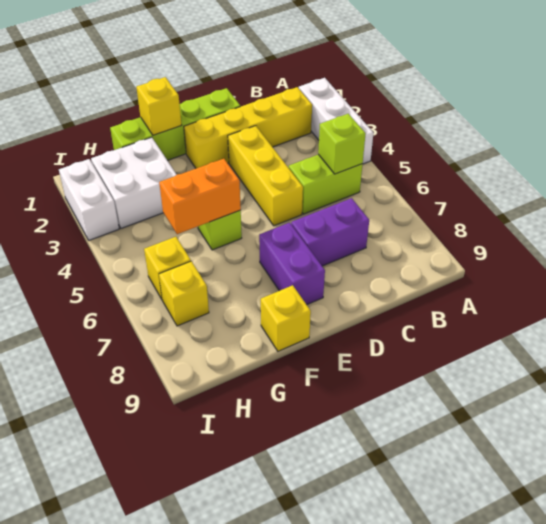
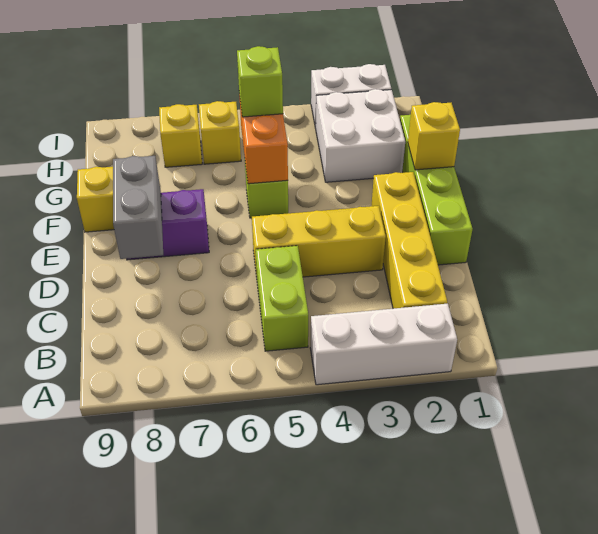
lime brick B5 level 2 -> lime brick G5 level 3
purple brick C7:D7 level 1 -> none
none -> grey brick D8:E8 level 2

